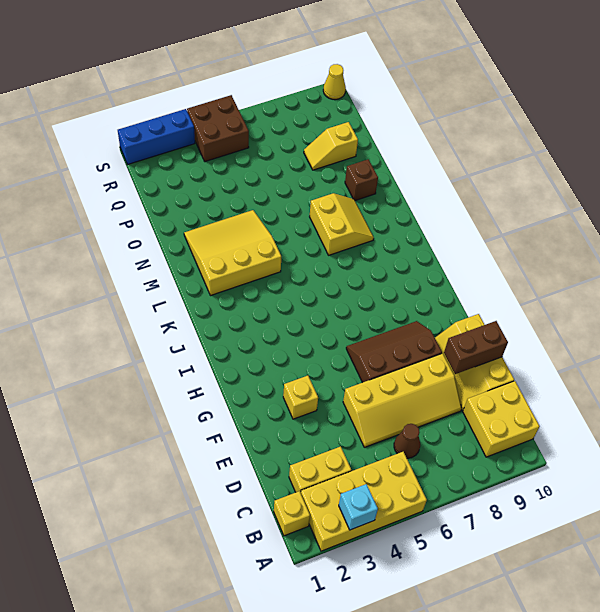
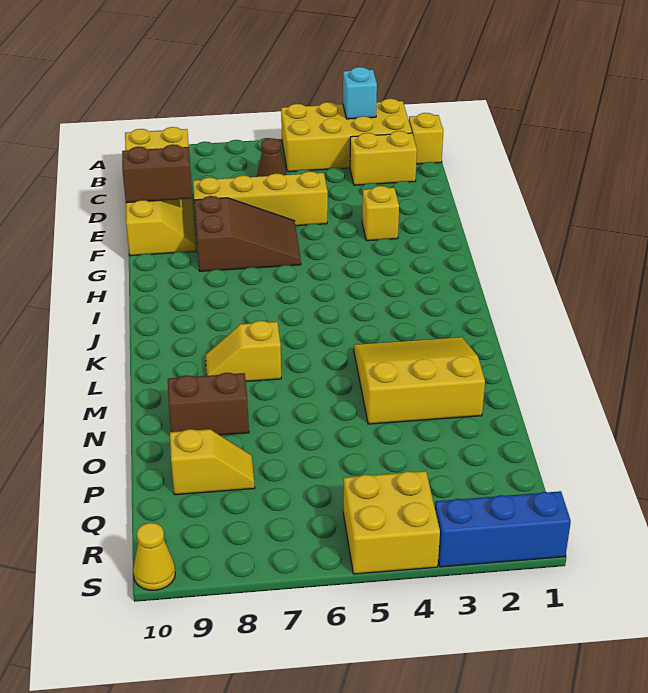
brown slope F6:G8 level 1 top F -> brown slope F6:G8 level 1 top 8
yellow slope L2:N4 level 1 top L -> yellow slope L2:N4 level 1 top N
yellow slope L7:M8 level 1 top 7 -> yellow slope L7:L8 level 1 top 7
brown brick N9 level 1 -> brown brick N8:N9 level 1
brown brick R4:S5 level 1 -> yellow brick R4:S5 level 1

